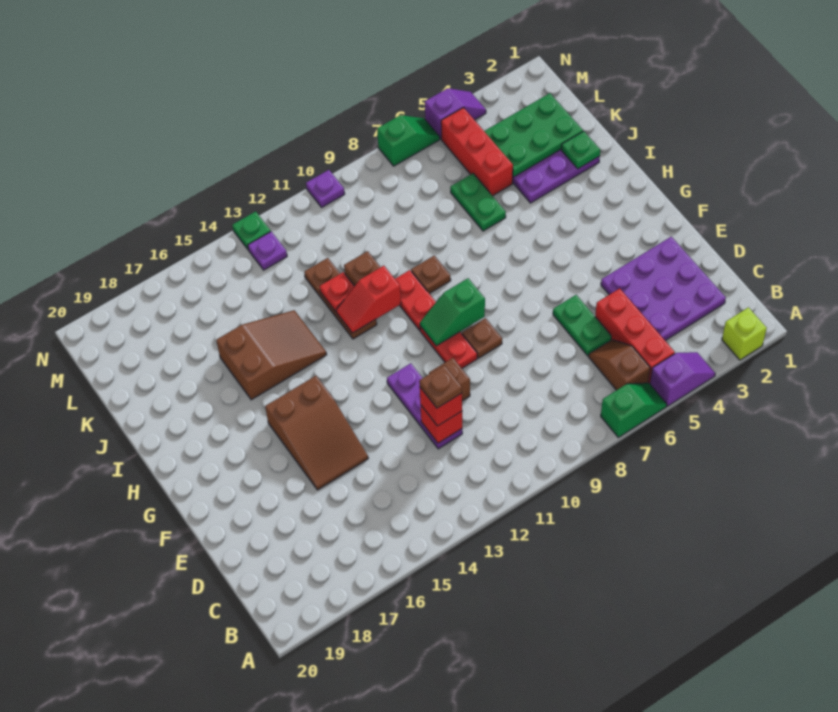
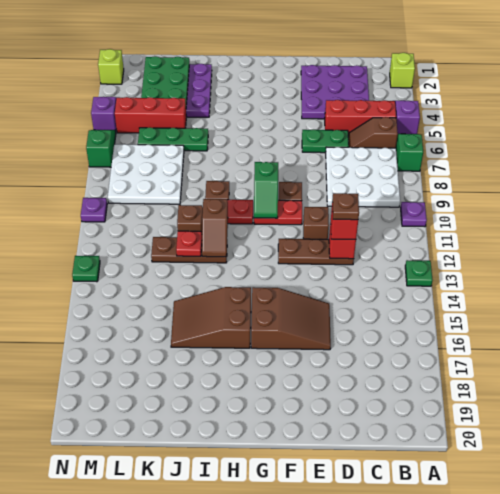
none -> white plate B7:D9 level 1
purple plate D12:F12 level 1 -> brown plate D12:F12 level 1
red slope I11:I12 level 2 top 11 -> brown slope I11:I12 level 2 top 11
brown slope I14:J16 level 1 top 16 -> brown slope H15:J16 level 1 top H
green plate J2 level 2 -> green plate A13 level 1
green plate J6:K6 level 1 -> green plate J6:L6 level 1
none -> white plate K7:M9 level 1
purple plate M13 level 1 -> purple plate A10 level 1
none -> lime brick N2 level 1

